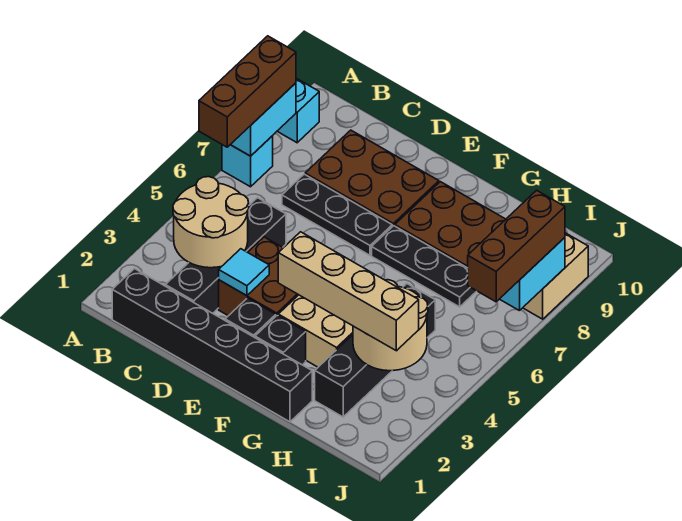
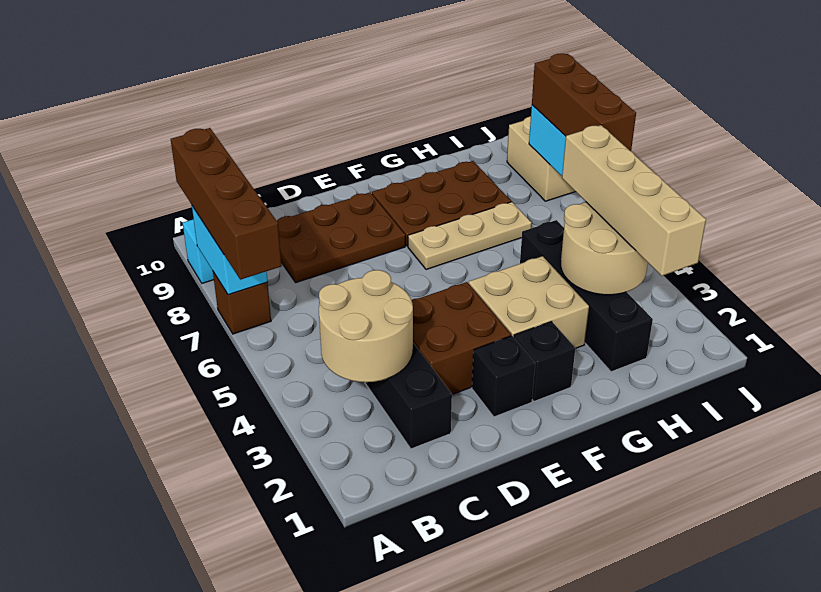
brown brick A6:A8 level 3 -> brown brick A6:A9 level 3
cyan brick A7 level 1 -> brown brick A7 level 1
black brick B1:G1 level 1 -> none
black plate C7:E7 level 1 -> none
cyan tile D3 level 2 -> none
tan brick F3:I3 level 3 -> tan brick I2:I5 level 3
black plate F7:H7 level 1 -> tan plate F7:H7 level 1

